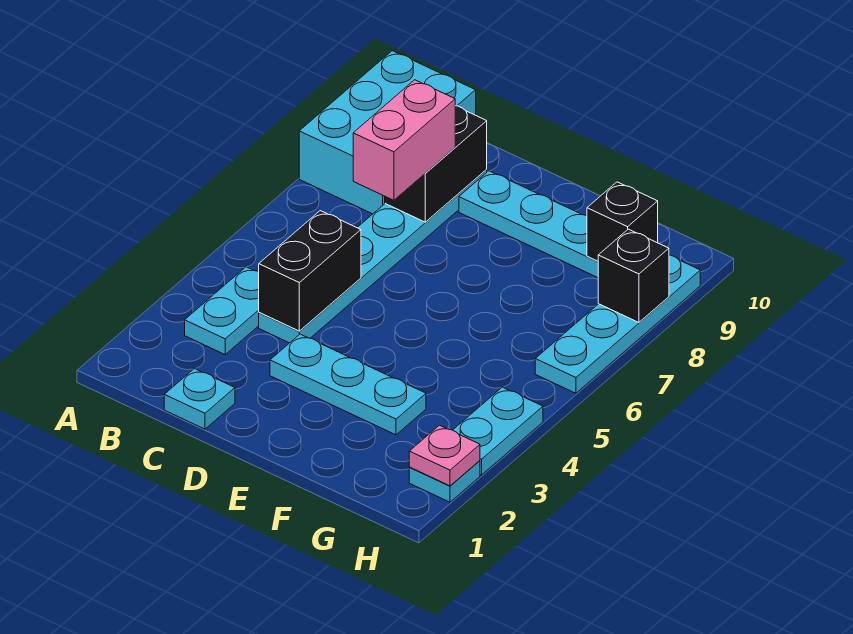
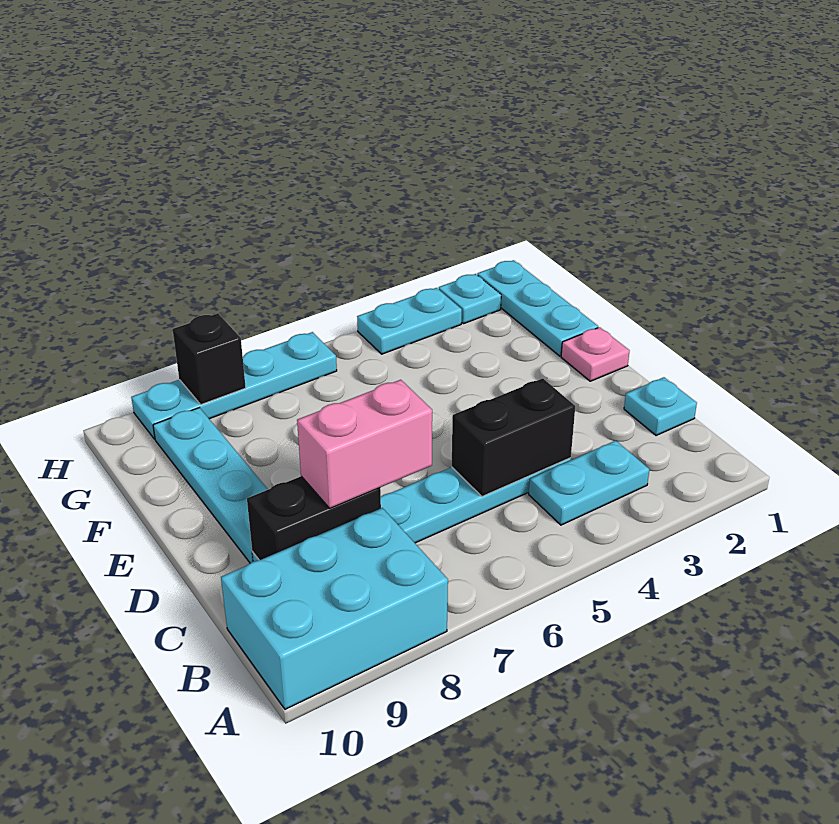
cyan plate D3:F3 level 1 -> cyan plate F1:H1 level 1
black brick G9 level 2 -> none
pink plate H2 level 2 -> pink plate E1 level 1

